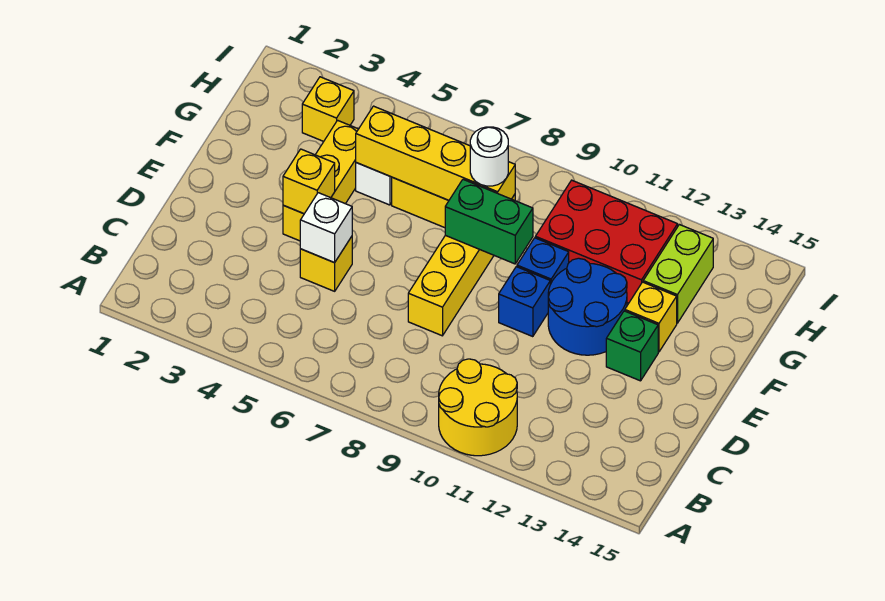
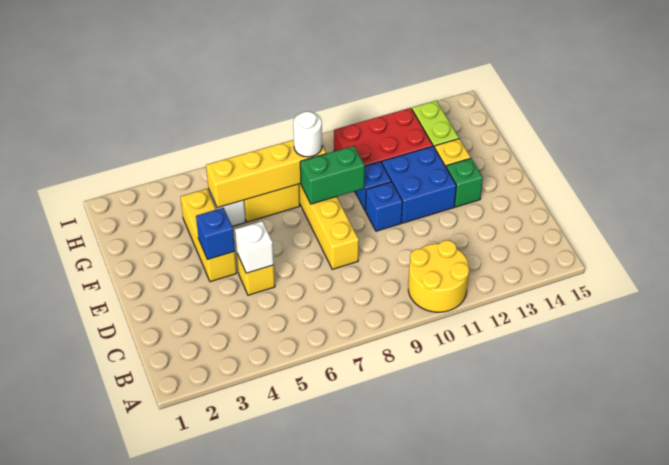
yellow brick E4 level 2 -> blue brick E4 level 2
blue round brick E11:F12 level 1 -> blue brick E11:F12 level 1
yellow brick H3 level 1 -> none

